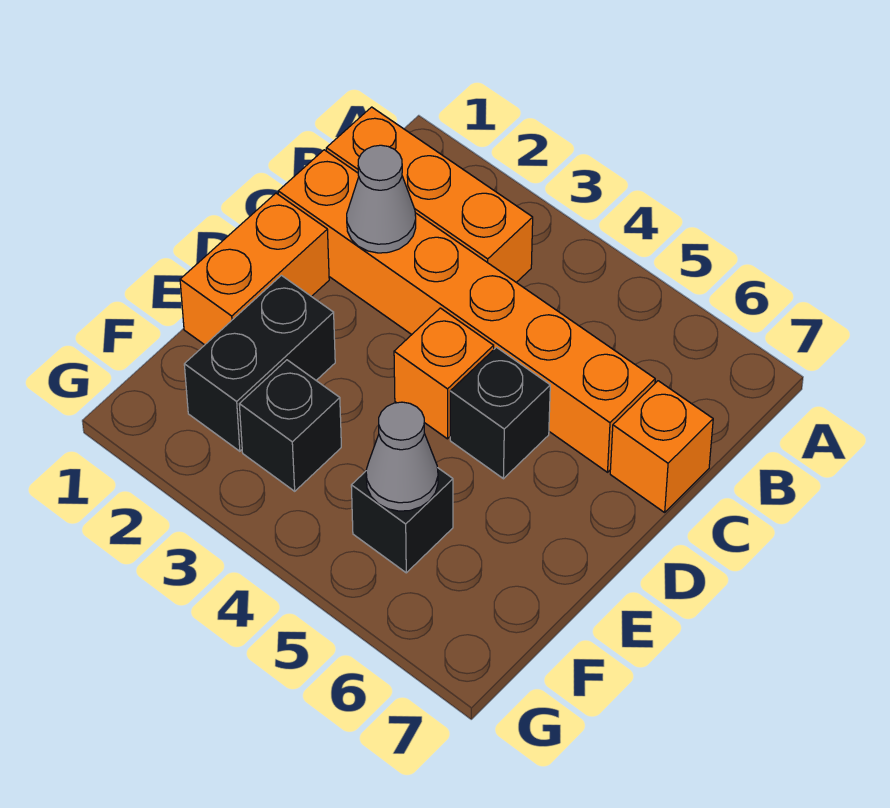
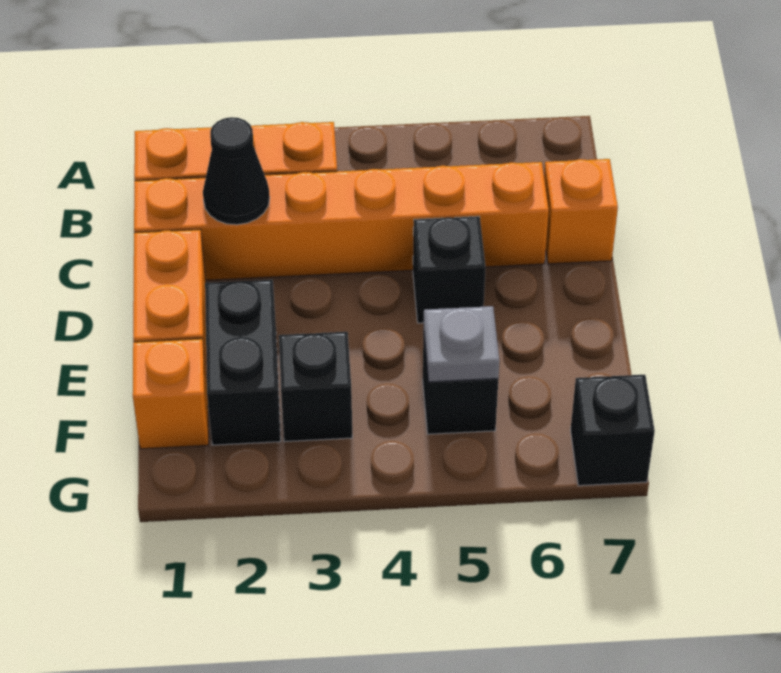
grey cone C2 level 2 -> black cone C2 level 2
orange brick D4 level 1 -> orange brick F1 level 1
grey cone F5 level 2 -> grey plate F5 level 2
none -> black brick G7 level 1

